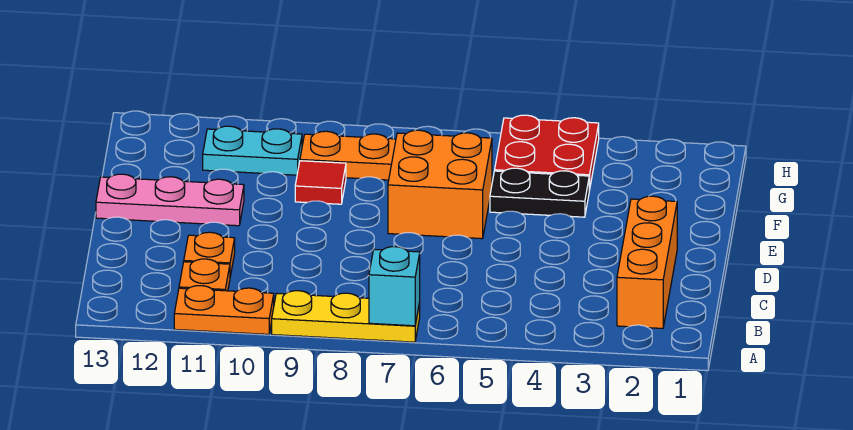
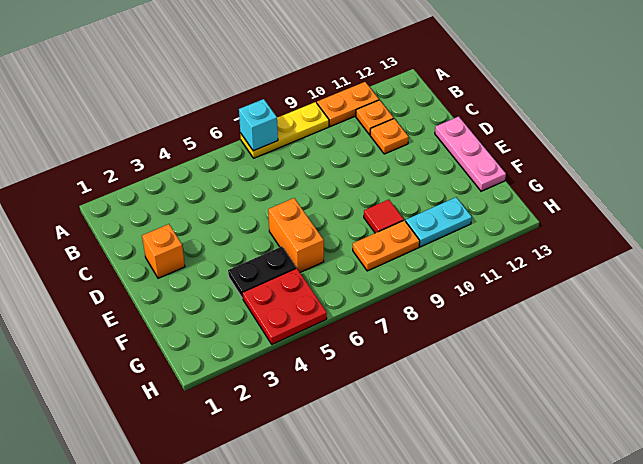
orange brick B2:D2 level 1 -> orange brick D2 level 1
orange brick E6:F7 level 1 -> orange brick E6:F6 level 1
pink plate E11:E13 level 1 -> pink plate D13:F13 level 1

